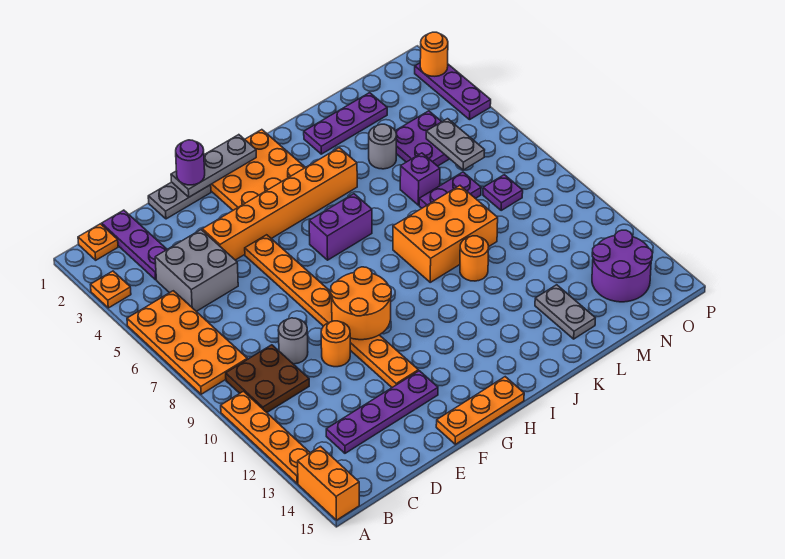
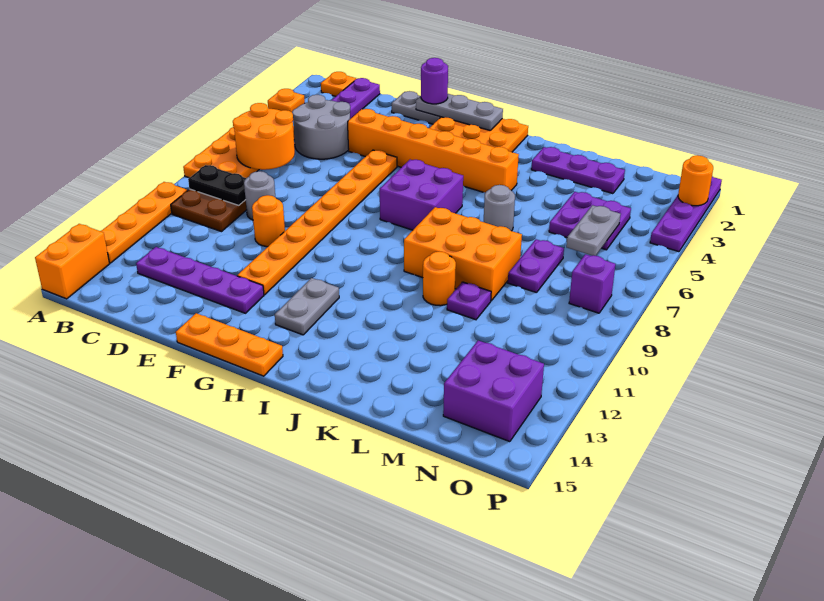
none -> black plate B9:C9 level 2
grey brick C4:D5 level 1 -> grey round brick C4:D5 level 1
orange round brick F9:G10 level 2 -> orange round brick B6:C7 level 2
purple brick H6:I6 level 1 -> purple brick H6:I7 level 1
grey round brick L4 level 1 -> grey round brick K6 level 1
purple brick L6 level 1 -> purple brick O8 level 1
purple plate L7:M7 level 1 -> purple plate M7:M8 level 1
grey plate L13:L14 level 1 -> grey plate H12:H13 level 1
purple plate N8 level 1 -> purple plate L10 level 1
purple round brick N13:O14 level 1 -> purple brick N13:O14 level 1
purple plate P2:P4 level 1 -> purple plate P1:P4 level 1

